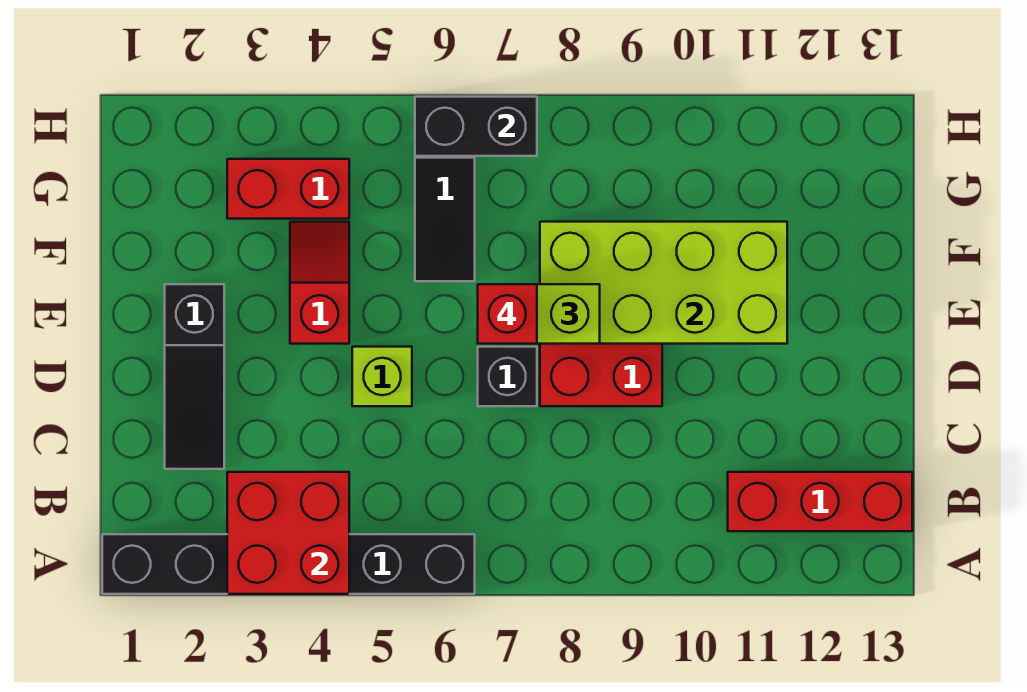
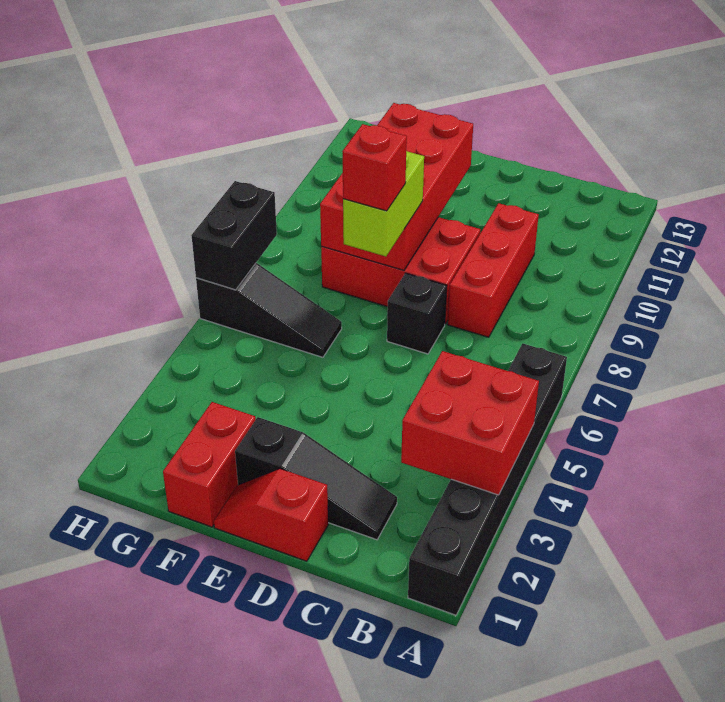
red brick B11:B13 level 1 -> red brick C8:C10 level 1
lime brick D5 level 1 -> none
red slope E4:F4 level 1 top E -> red slope D1:E1 level 1 top D
lime brick E8:F11 level 2 -> red brick E8:F11 level 2
red brick G3:G4 level 1 -> red brick F1:F2 level 1

